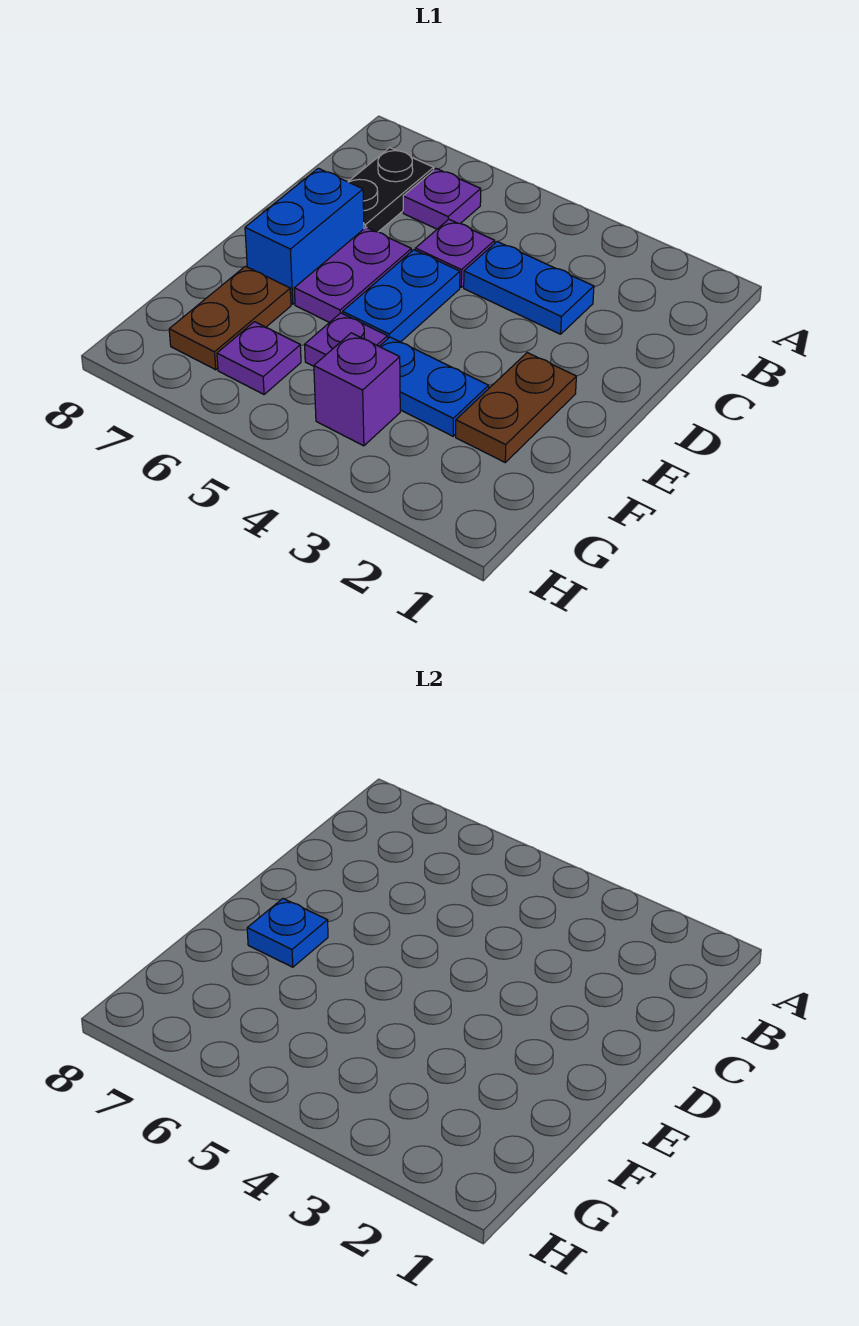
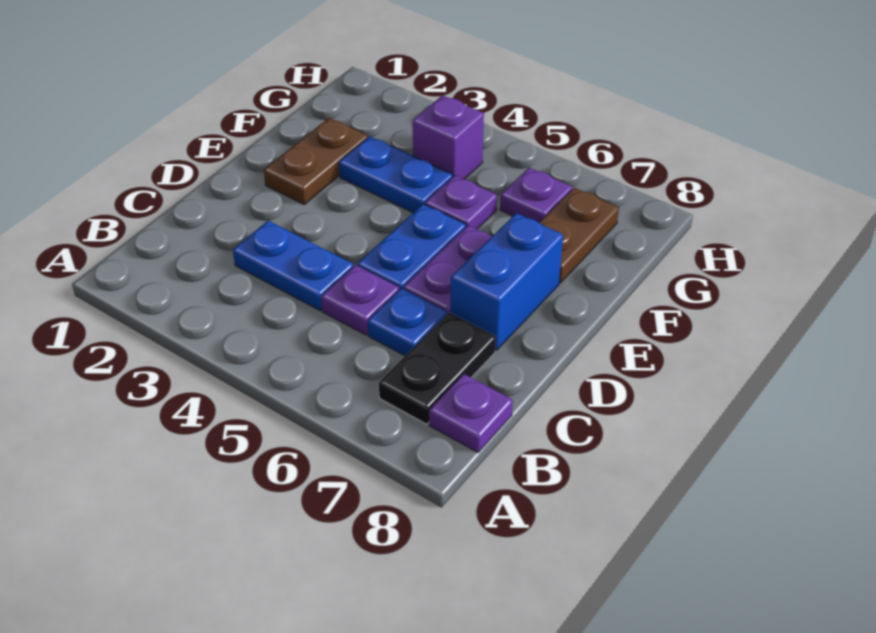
purple plate B6 level 1 -> purple plate B8 level 1
blue plate E7 level 2 -> blue plate C6 level 1

